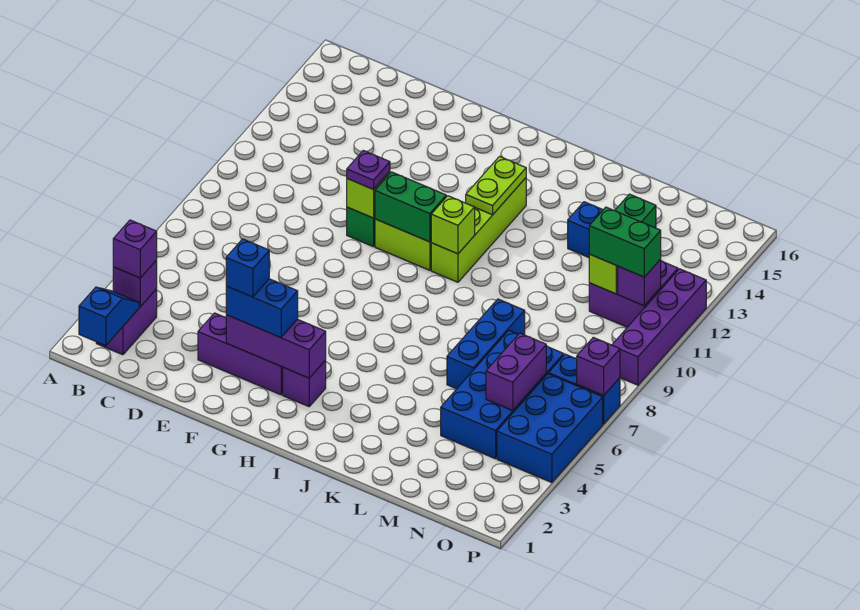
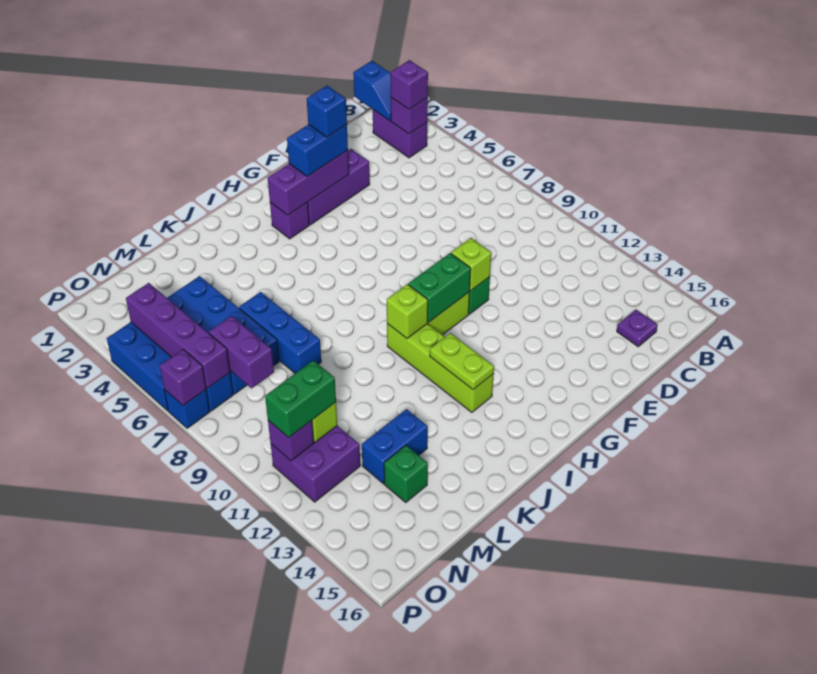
purple plate F10 level 3 -> purple plate C15 level 1
purple brick N5:N6 level 2 -> purple brick N7:N8 level 2
purple brick P9:P12 level 1 -> purple brick O4:O7 level 2

